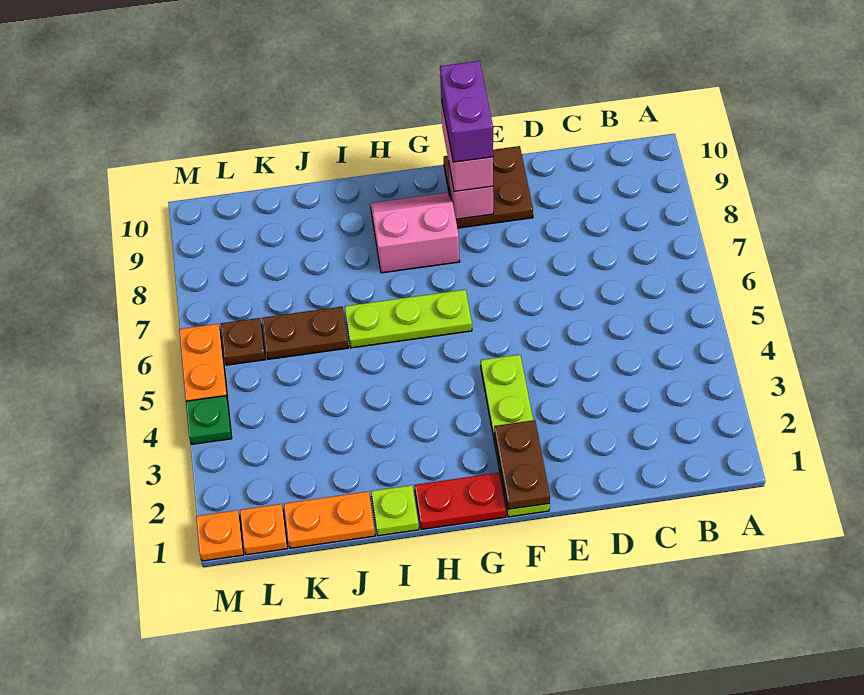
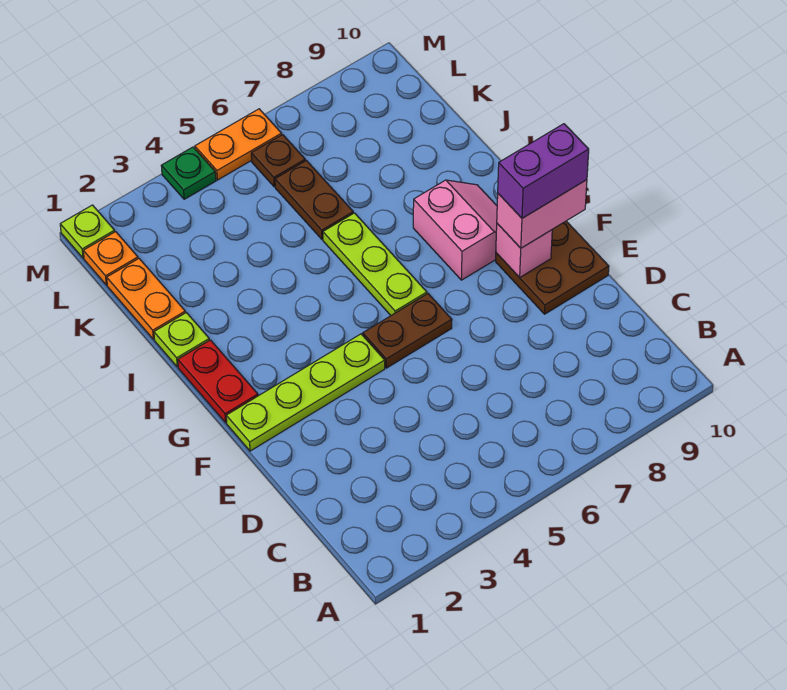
brown plate F1:F2 level 2 -> brown plate F5:F6 level 1
orange plate M1 level 1 -> lime plate M1 level 1

